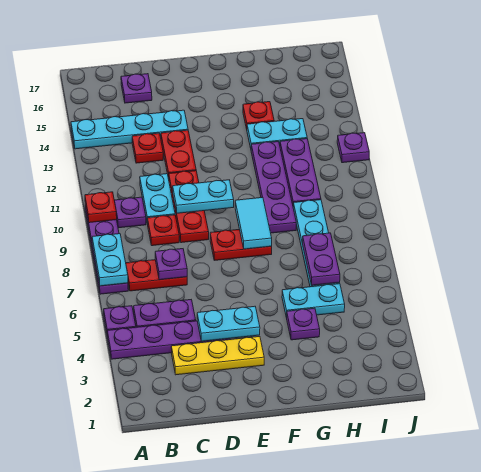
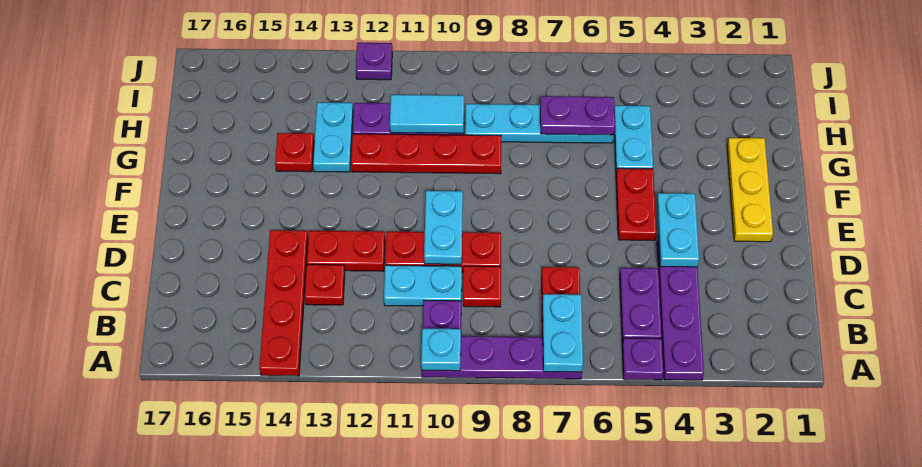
cyan plate A7:A8 level 2 -> cyan plate A7:B7 level 2
red plate A10 level 2 -> cyan plate A10 level 2
cyan plate A14:D14 level 1 -> red plate A14:D14 level 1
yellow plate C3:E3 level 1 -> yellow plate E2:G2 level 1
purple plate C7 level 2 -> none
purple plate C16 level 1 -> none
red plate E8:F8 level 1 -> red plate E5:F5 level 1
cyan tile F8:F9 level 2 -> cyan tile H10:H11 level 2
purple plate G4 level 1 -> none
purple plate G9:G12 level 1 -> red plate G9:G12 level 1

